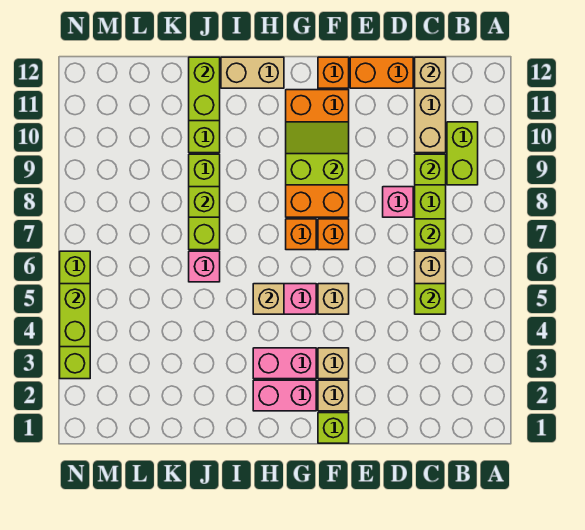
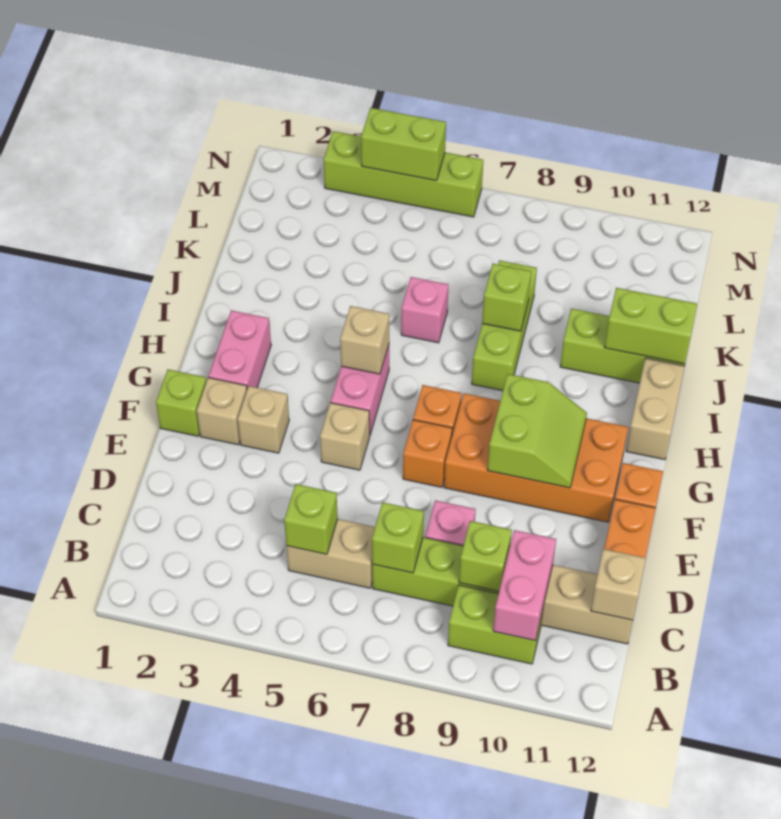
pink brick G3:H3 level 1 -> pink brick B10:C10 level 2
lime brick J7:J9 level 1 -> lime brick I8:K8 level 1

